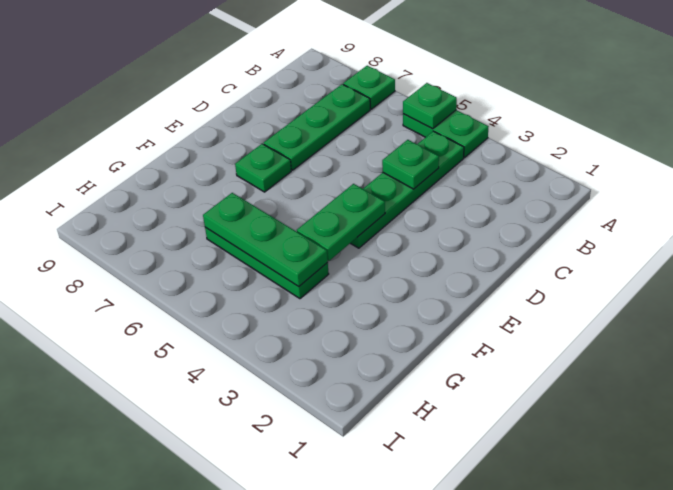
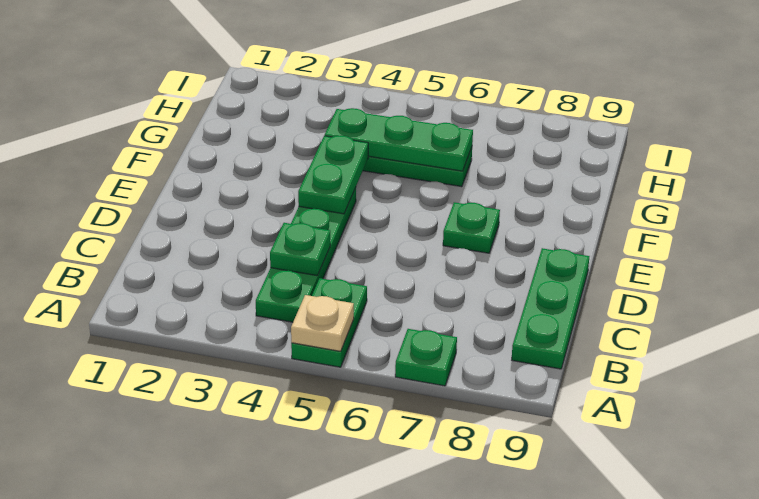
green plate A4:A5 level 1 -> green plate A5:B5 level 1
green plate A5 level 2 -> tan plate A5 level 2
green plate B7:D7 level 1 -> green plate B9:D9 level 1

